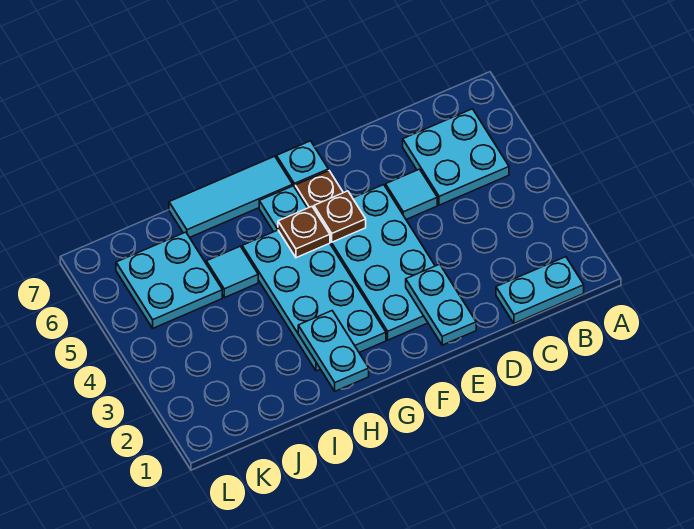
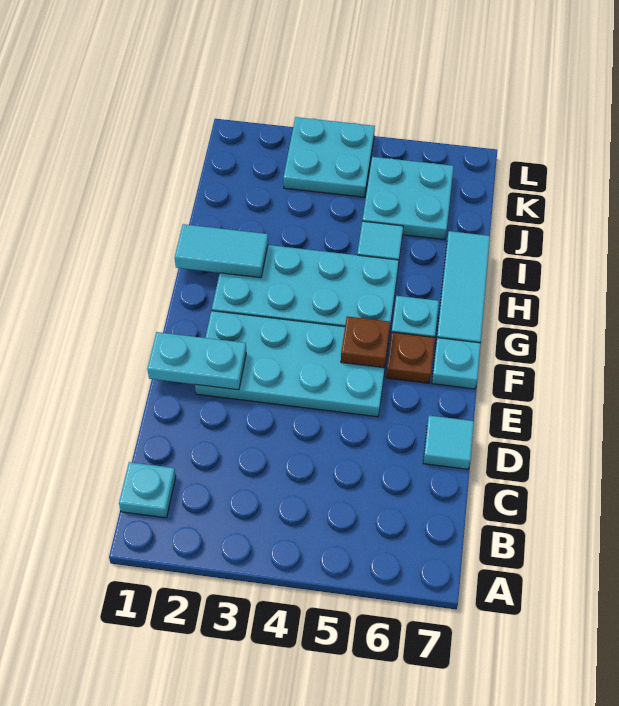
cyan plate B1:C1 level 1 -> cyan plate B1 level 1
cyan plate B5:C6 level 1 -> cyan plate K3:L4 level 1
cyan tile D5 level 1 -> cyan tile D7 level 1
brown plate G5 level 2 -> none
cyan plate H1:H2 level 2 -> cyan tile H1:H2 level 2

